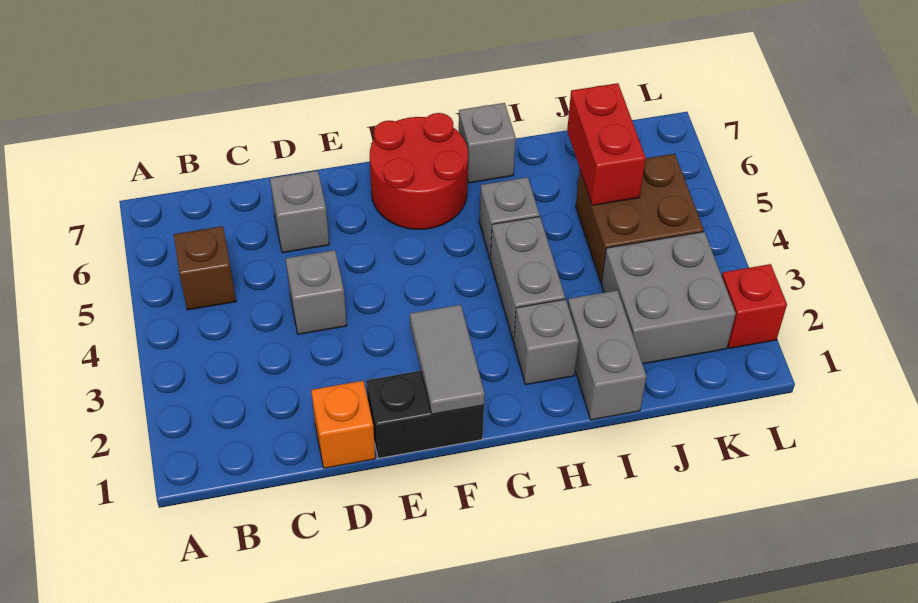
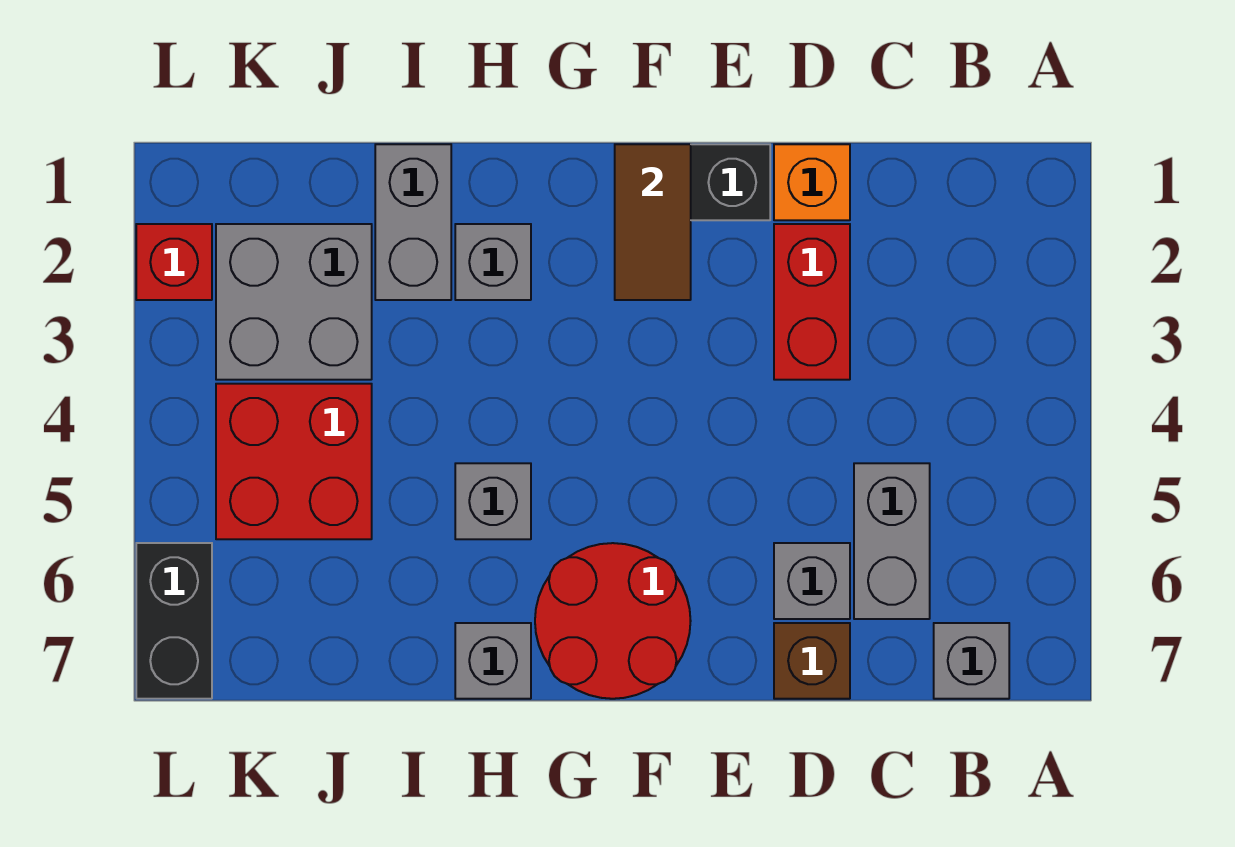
brown brick B5 level 1 -> brown brick D7 level 1
grey brick D4 level 1 -> grey brick B7 level 1
grey tile F1:F2 level 2 -> brown tile F1:F2 level 2
grey brick H3:H4 level 1 -> grey brick C5:C6 level 1
brown brick J4:K5 level 1 -> red brick J4:K5 level 1
red brick J5:J6 level 2 -> red brick D2:D3 level 1
none -> black brick L6:L7 level 1

